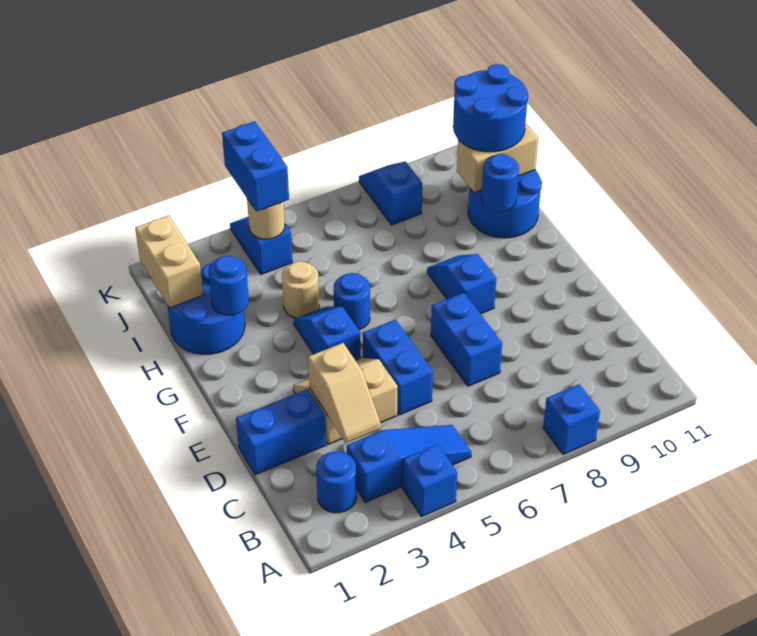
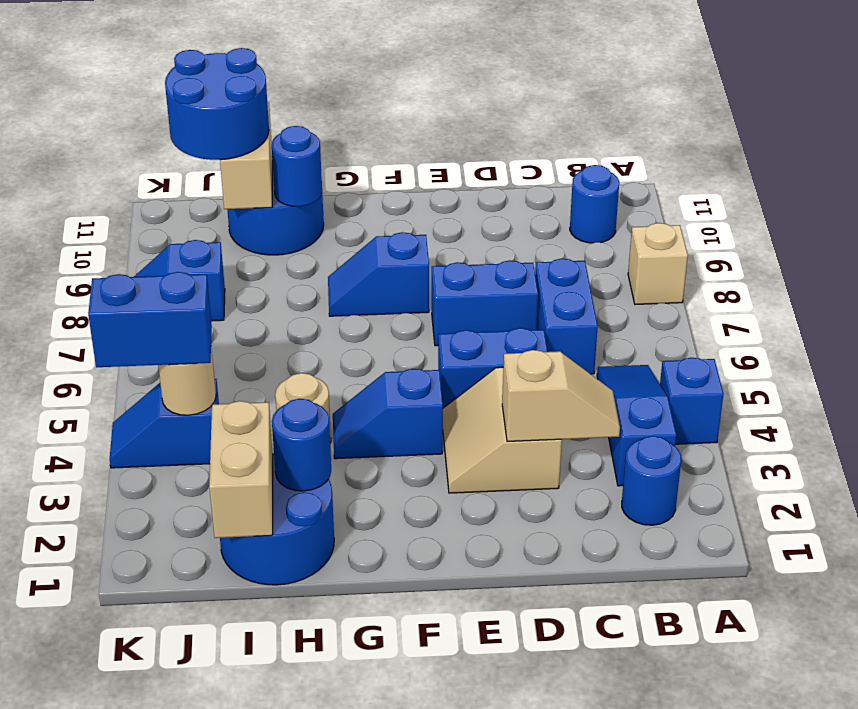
blue brick A8 level 1 -> tan brick A8 level 1
blue brick D1:D2 level 1 -> blue brick C6:C7 level 1
blue round brick G5 level 1 -> blue round brick B10 level 1
tan brick I1:J1 level 2 -> tan brick I1:I2 level 2

